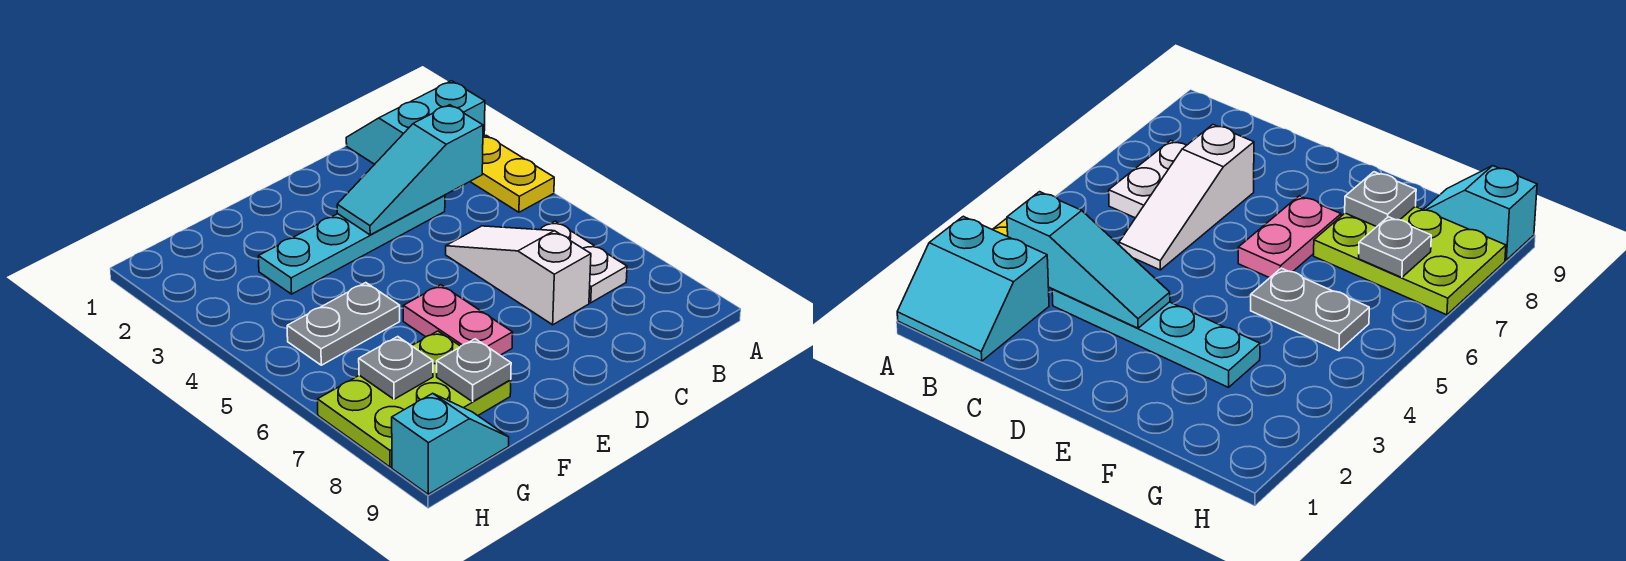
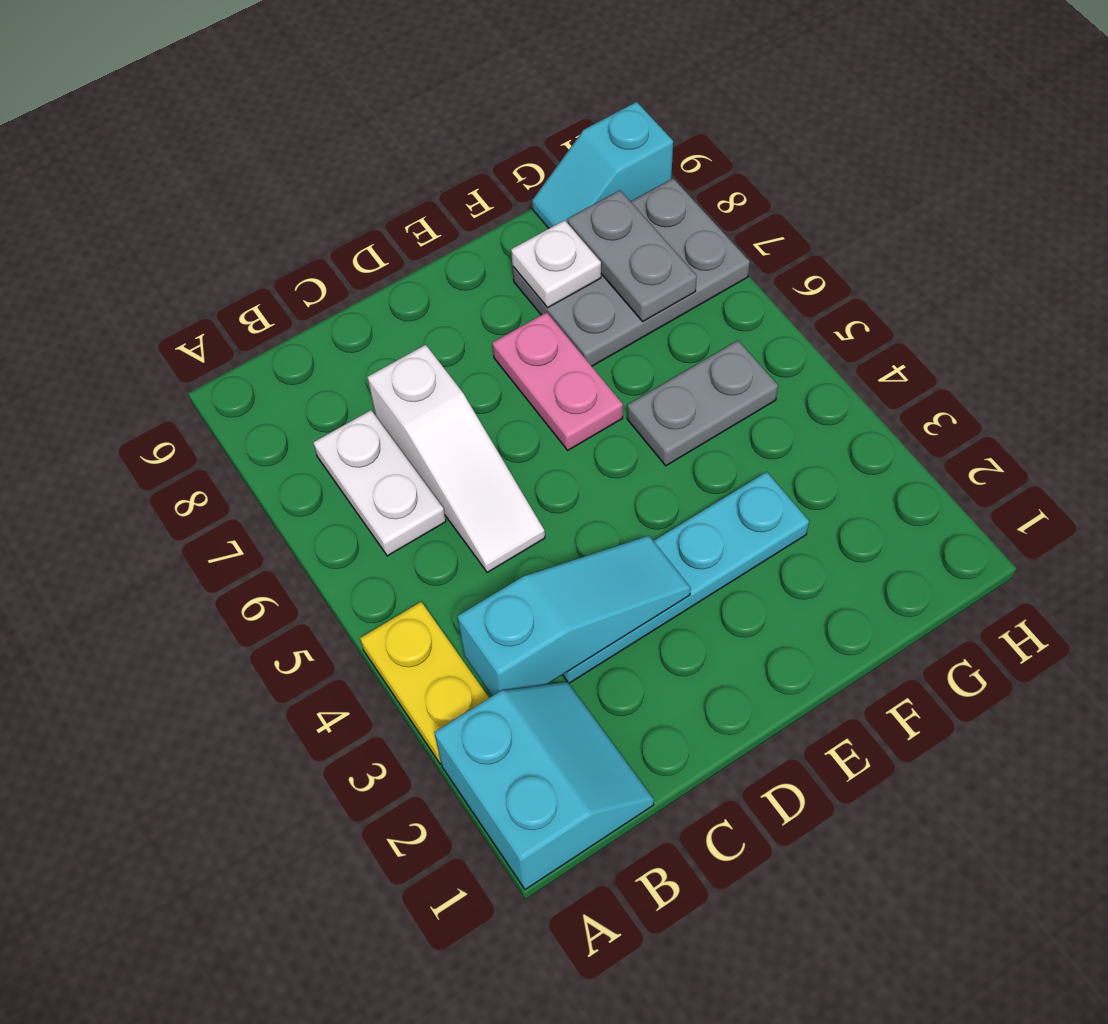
cyan slope A1:B2 level 1 top 2 -> cyan slope A1:B2 level 1 top A
lime plate F7:H8 level 1 -> grey plate F7:H8 level 1
grey plate F8 level 2 -> white plate F8 level 2
grey plate G7 level 2 -> grey plate G7:G8 level 2

